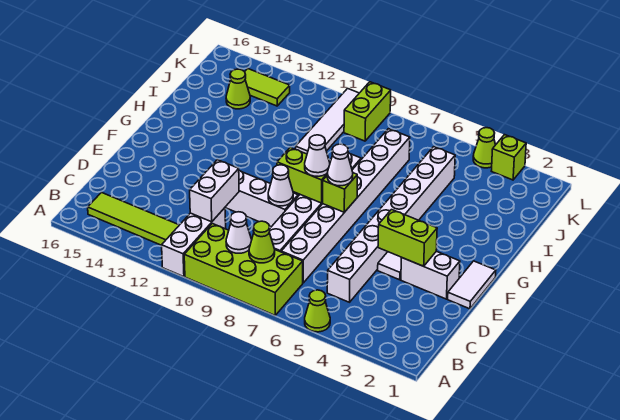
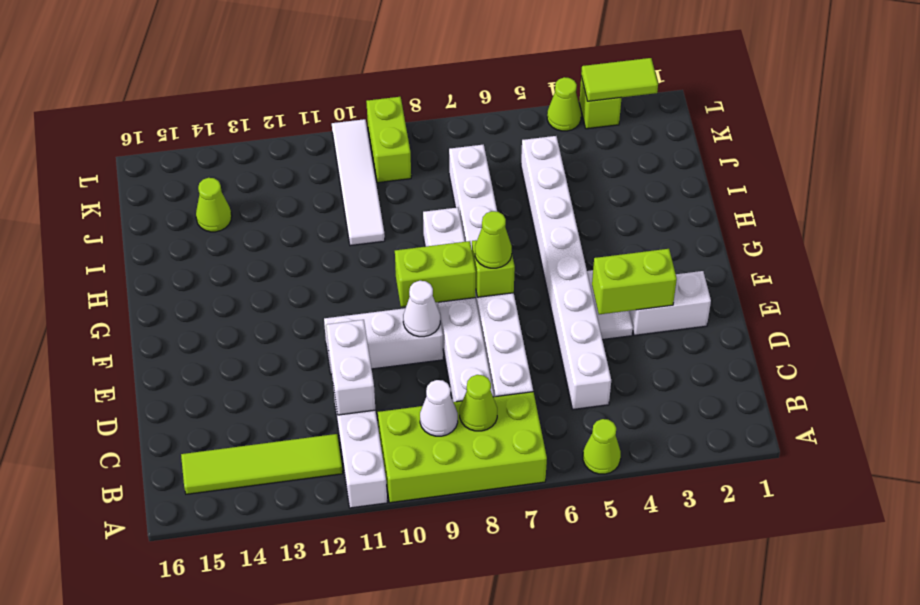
white tile E1:F1 level 1 -> none
white cone F7 level 3 -> lime cone F7 level 3
white cone F8 level 3 -> none
lime tile K13:K14 level 1 -> lime tile L2:L3 level 2

